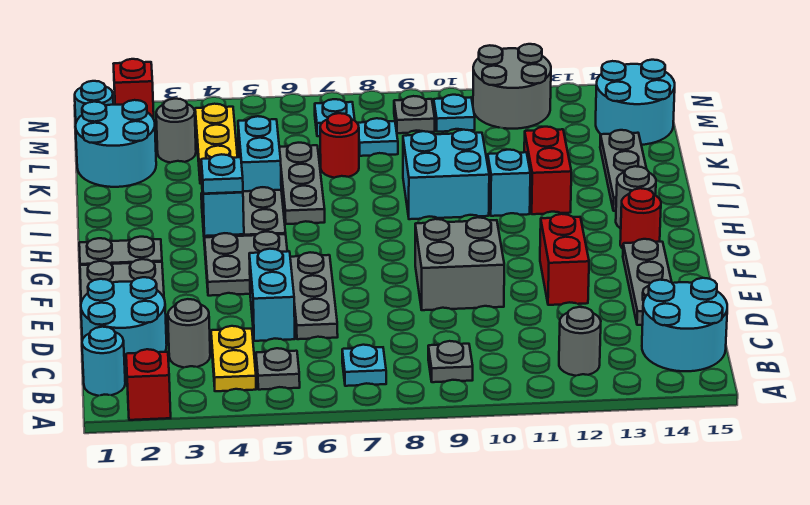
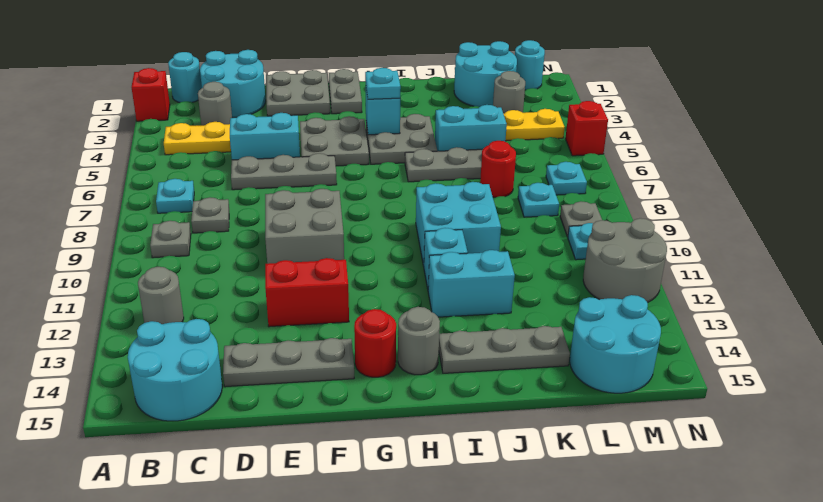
grey plate B5 level 1 -> grey plate C8 level 1
red brick I12:J12 level 1 -> cyan brick I12:J12 level 1
red brick N2 level 1 -> red brick N5 level 1

